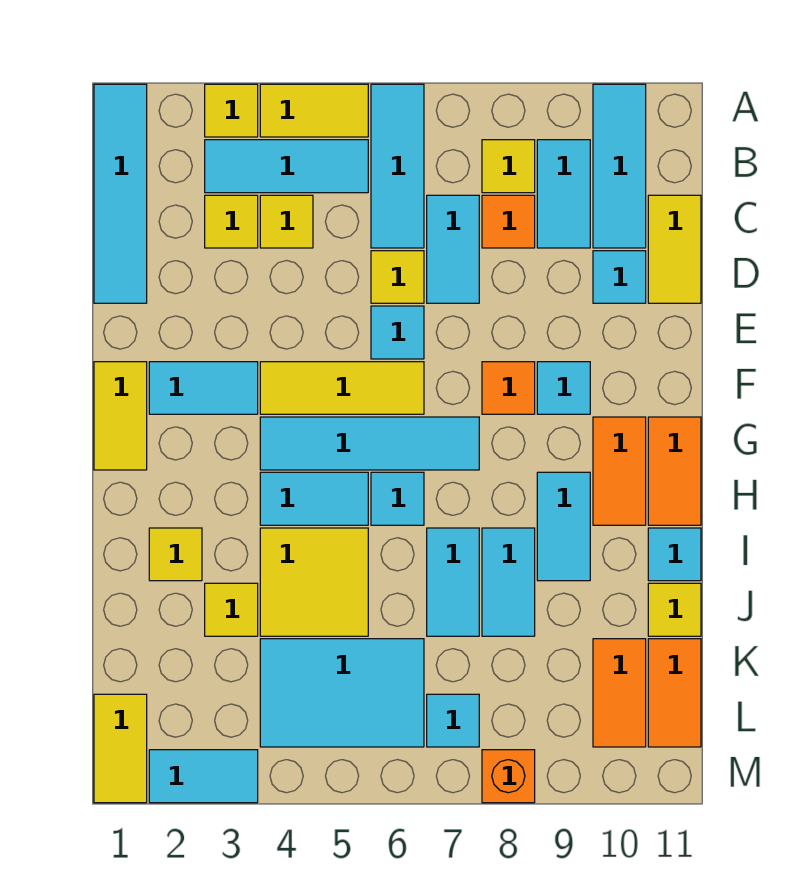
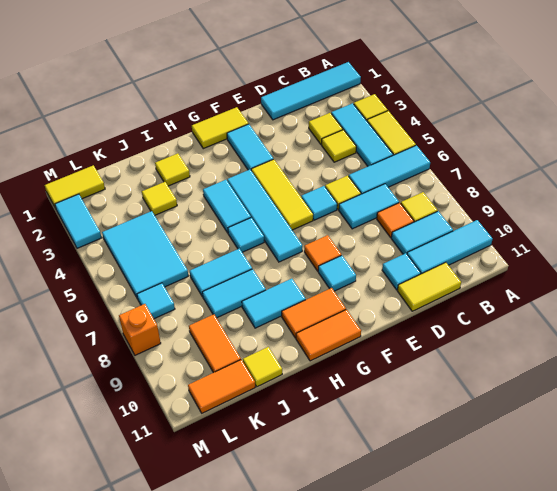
yellow tile I4:J5 level 1 -> none
cyan tile I11 level 1 -> none
orange tile K10:L10 level 1 -> orange tile K9:K10 level 1

